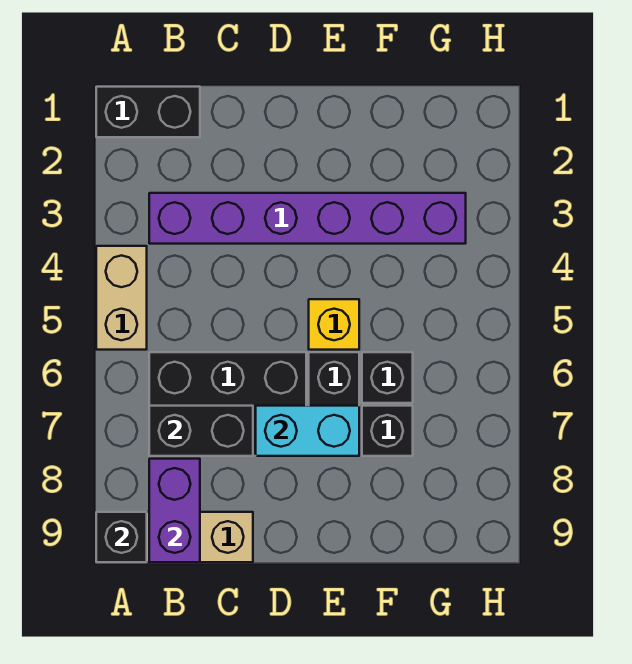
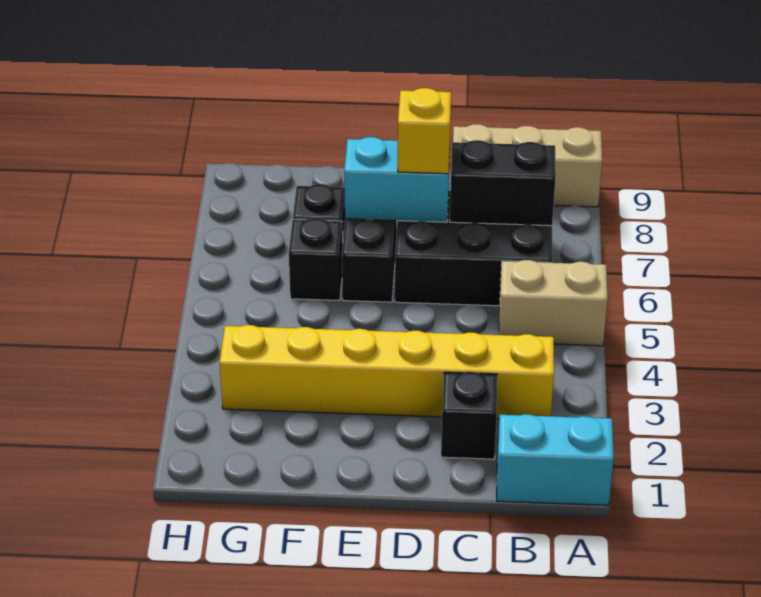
black brick A1:B1 level 1 -> cyan brick A1:B1 level 1
tan brick A4:A5 level 1 -> tan brick A5:B5 level 1
black brick A9 level 2 -> black brick C2 level 1
purple brick B3:G3 level 1 -> yellow brick B3:G3 level 1
purple brick B8:B9 level 2 -> none
yellow brick E5 level 1 -> yellow brick D7 level 3

